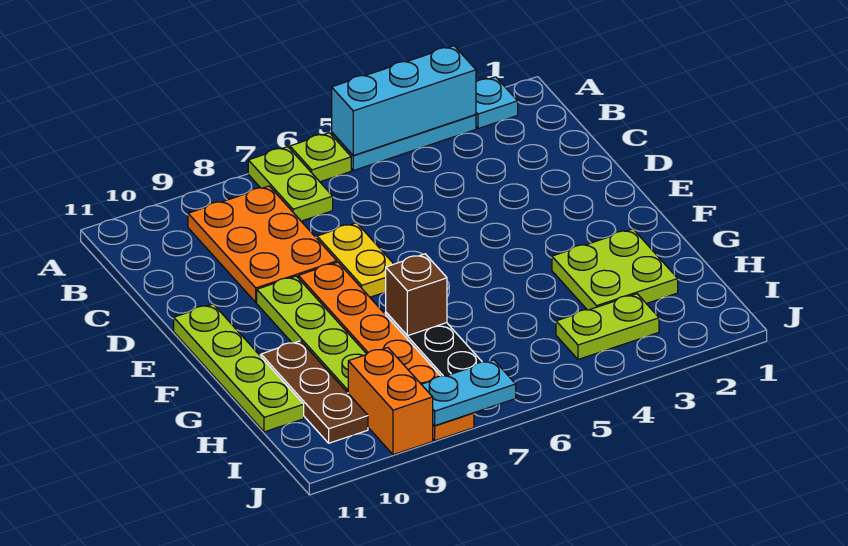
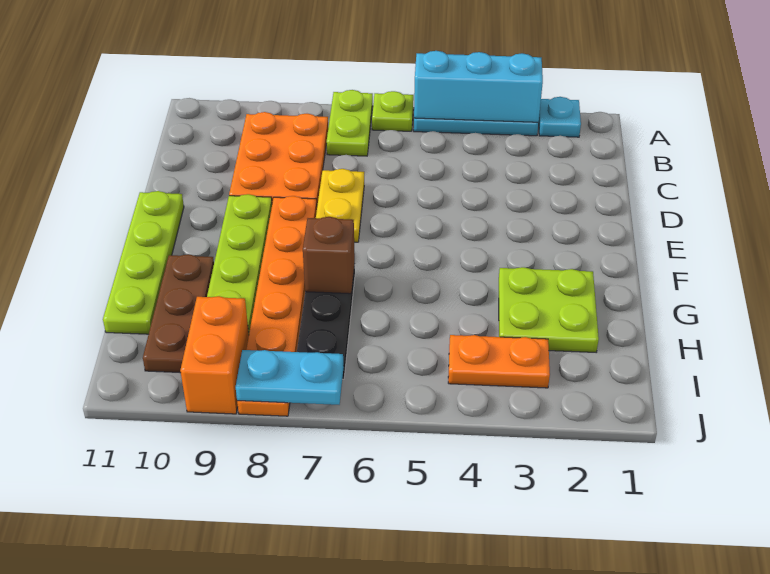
lime plate I3:I4 level 1 -> orange plate I3:I4 level 1

